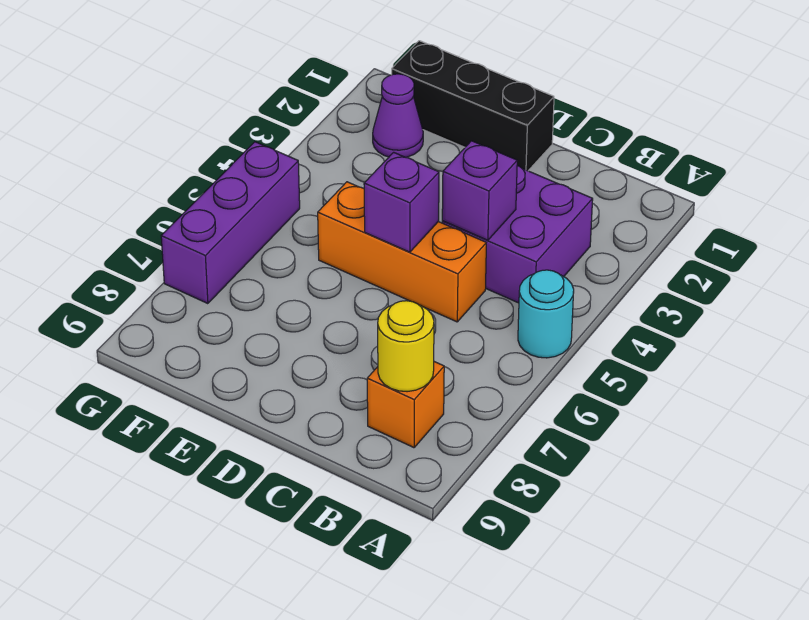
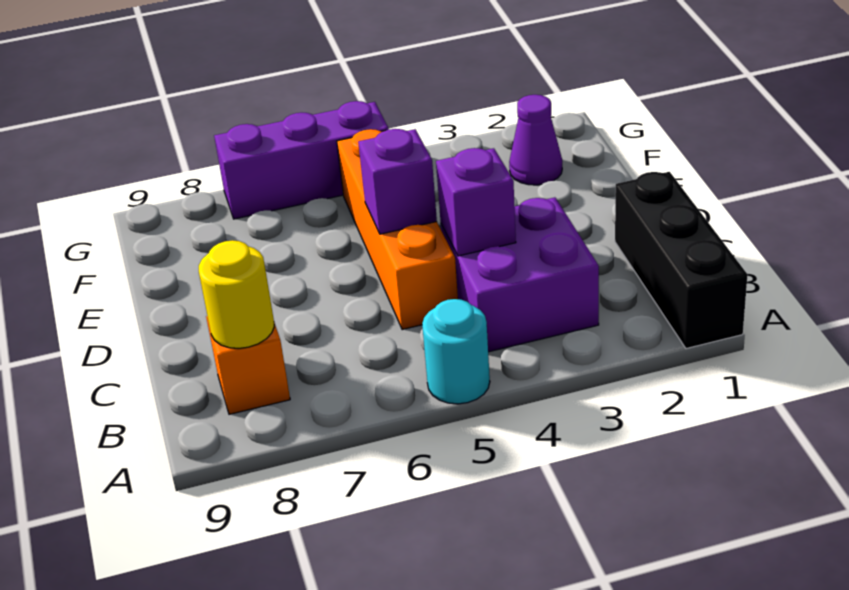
orange brick C5:E5 level 1 -> orange brick C5:F5 level 1
black brick D1:F1 level 1 -> black brick A1:C1 level 1

